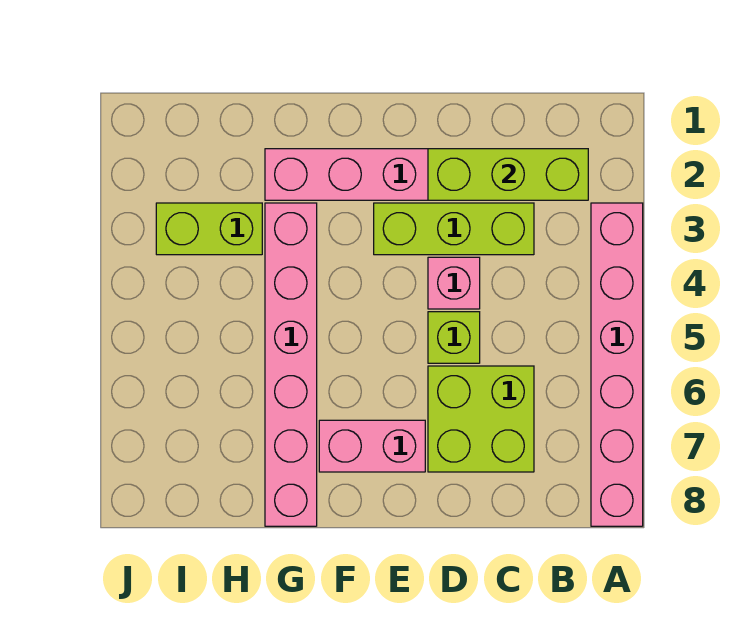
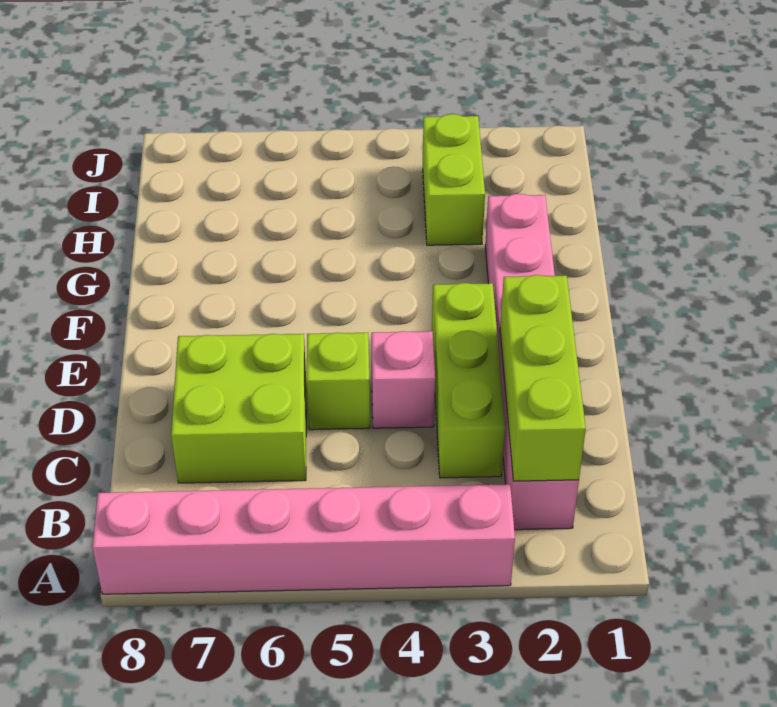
pink brick E7:F7 level 1 -> none
pink brick G3:G8 level 1 -> none

